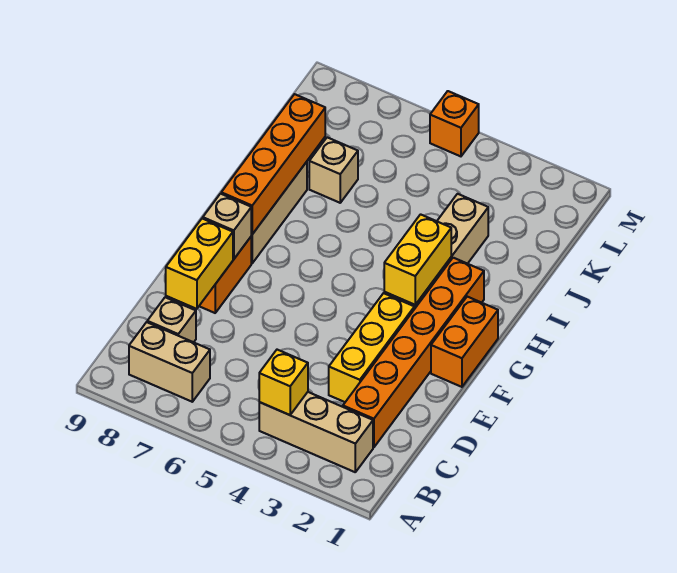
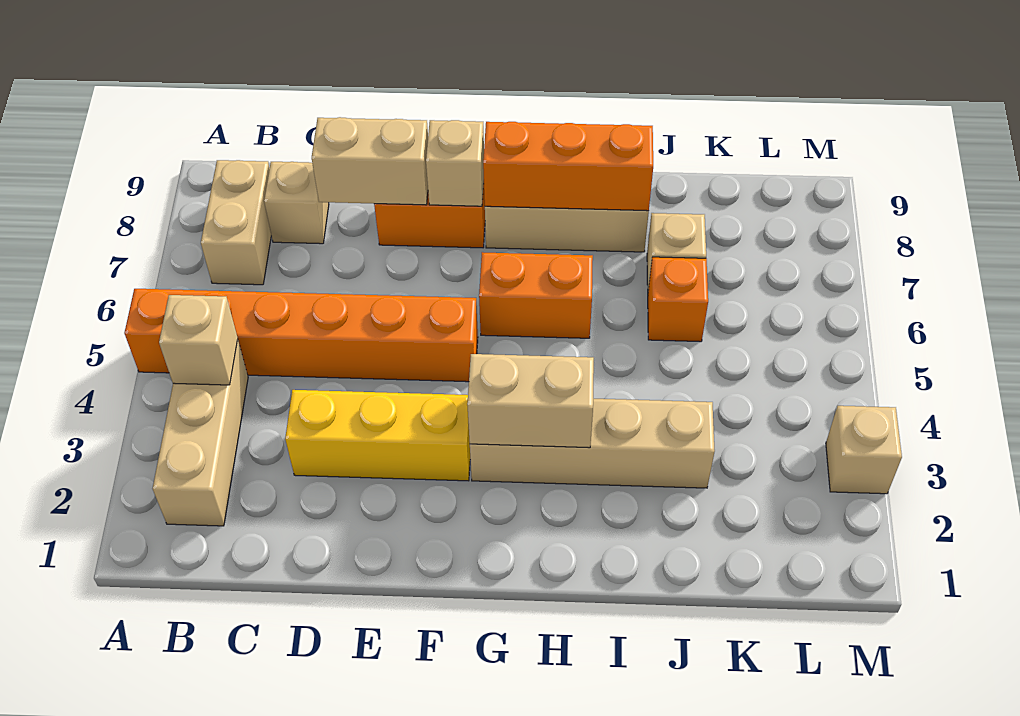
yellow brick B4 level 2 -> tan brick B4 level 2
orange brick C2:H2 level 1 -> orange brick A5:F5 level 1
yellow brick D8:E8 level 2 -> tan brick D8:E8 level 2
orange brick F1:G1 level 1 -> orange brick G6:H6 level 1
yellow brick G3:H3 level 2 -> tan brick G3:H3 level 2
orange brick G8:J8 level 2 -> orange brick G8:I8 level 2
none -> tan brick M3 level 1
orange brick M5 level 1 -> orange brick J6 level 1

